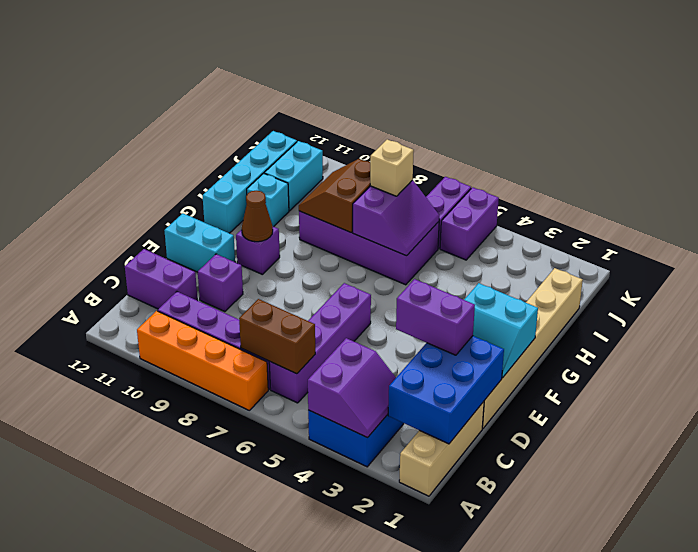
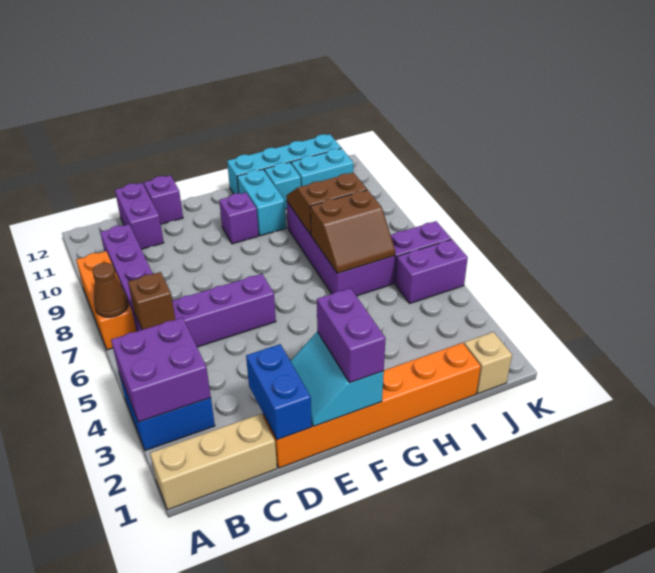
purple slope A3:B4 level 2 top 4 -> purple brick A3:B4 level 2
orange brick A7:A10 level 1 -> orange brick A7:A9 level 1
blue brick B1:D2 level 2 -> blue brick D1:D2 level 2
brown brick B6:B7 level 2 -> brown brick B6 level 2
tan brick D1:I1 level 1 -> orange brick D1:I1 level 1
purple brick D2:D3 level 3 -> purple brick F1:F2 level 3
purple brick D10 level 1 -> purple brick D12 level 1
cyan brick E11:E12 level 1 -> cyan brick G10:G11 level 1
brown cone F10 level 2 -> brown cone A7 level 2
purple slope H6:I7 level 2 top 7 -> brown slope H6:I7 level 2 top 7
tan brick I7 level 3 -> tan brick J1 level 1

